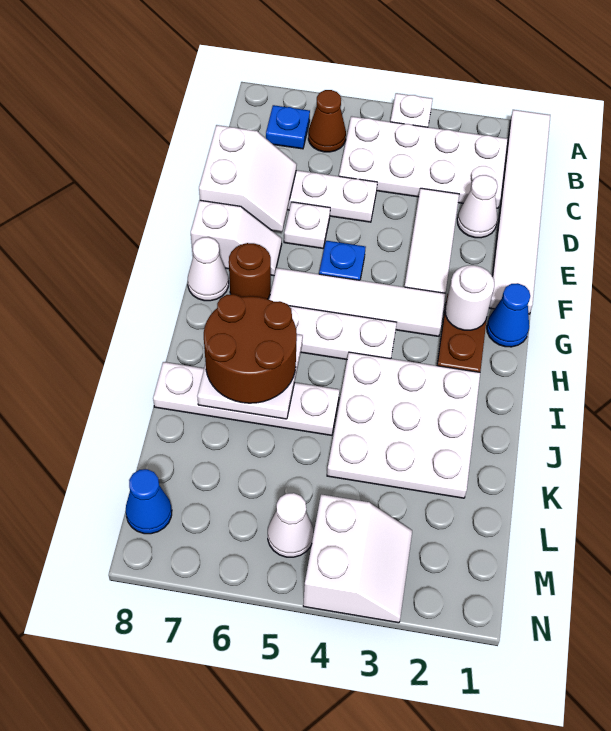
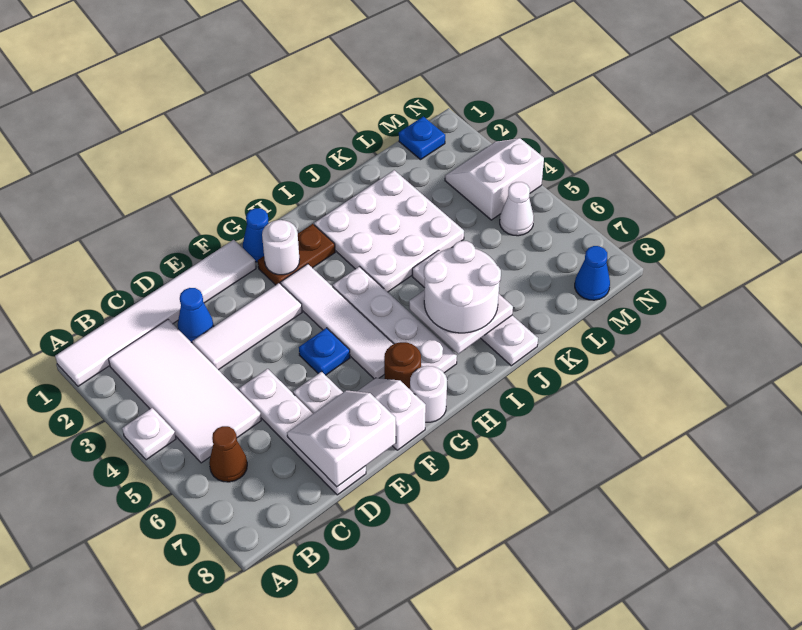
white plate B2:C5 level 1 -> white tile B2:C5 level 1
blue plate B7 level 1 -> blue plate M1 level 1
white cone D2 level 1 -> blue cone D2 level 1
white cone G8 level 1 -> white round brick G8 level 1
brown round brick I6:J7 level 3 -> white round brick I6:J7 level 3

